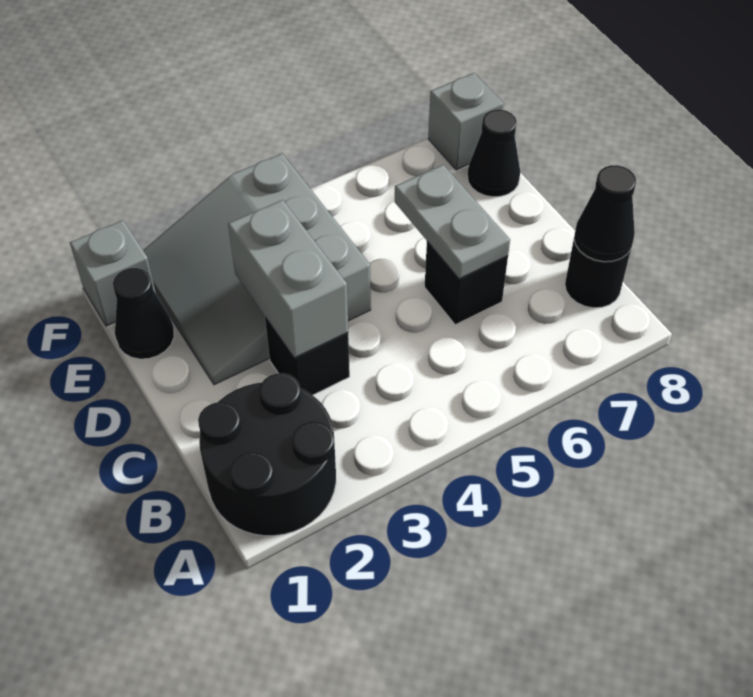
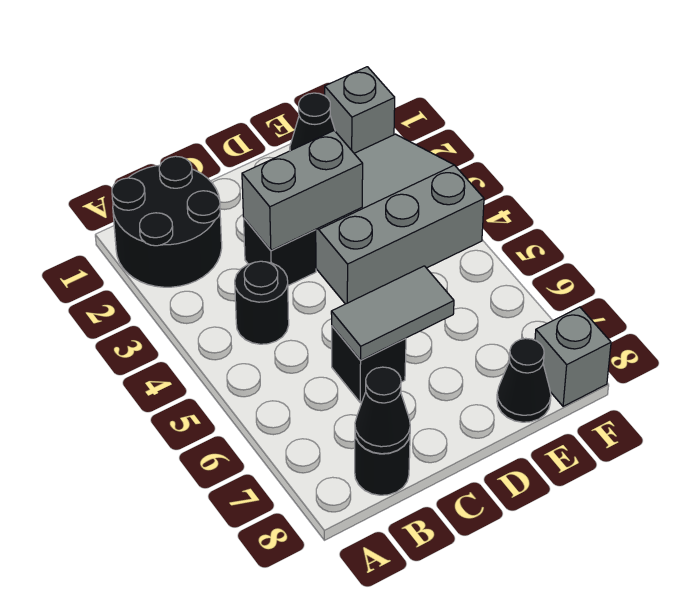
none -> black round brick B4 level 1
grey plate C6:D6 level 2 -> grey tile C6:D6 level 2

